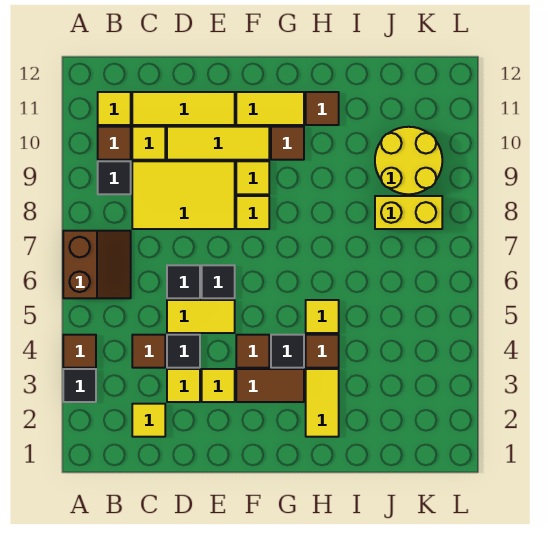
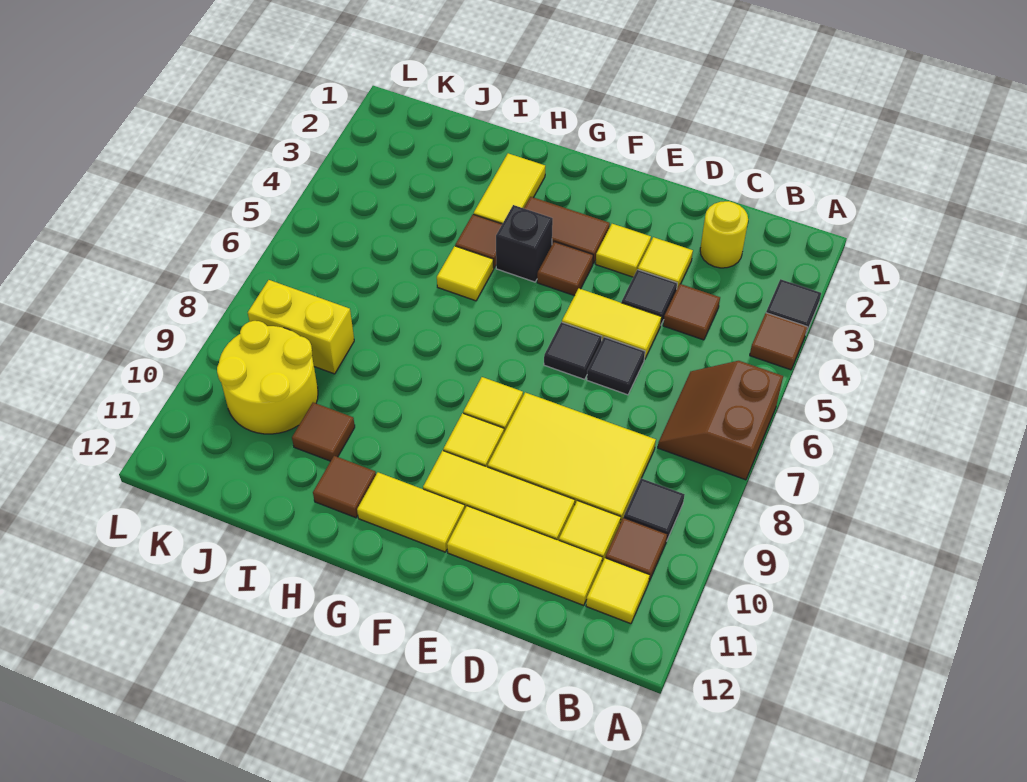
yellow tile C2 level 1 -> yellow round brick C2 level 1
black tile G4 level 1 -> black brick G4 level 1
brown tile G10 level 1 -> brown tile I10 level 1

